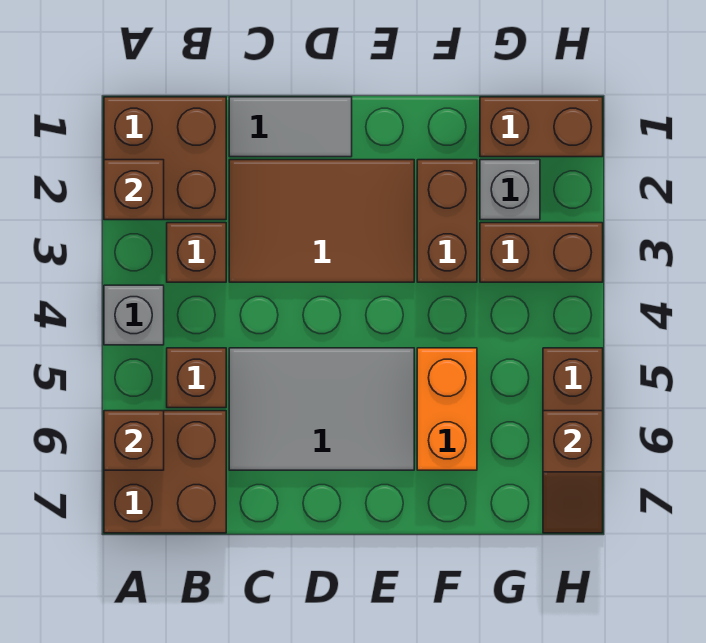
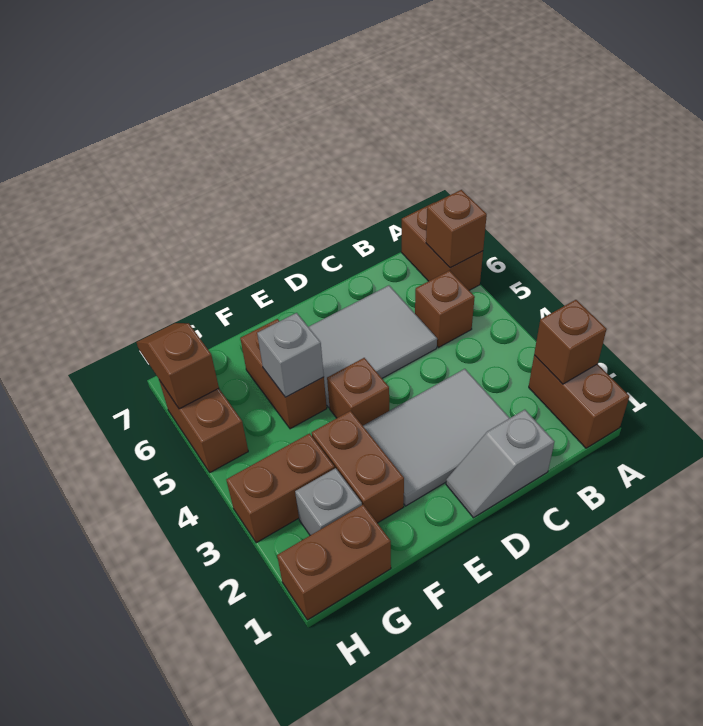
brown brick A1:B2 level 1 -> brown brick A1:A2 level 1
grey brick A4 level 1 -> grey brick F5 level 2
brown brick A6:B7 level 1 -> brown brick A6:A7 level 1
brown brick B3 level 1 -> brown brick E4 level 1
grey tile C1:D1 level 1 -> grey slope C1:D1 level 1 top C
brown tile C2:E3 level 1 -> grey tile C2:E3 level 1
orange brick F5:F6 level 1 -> brown brick F5:F6 level 1

